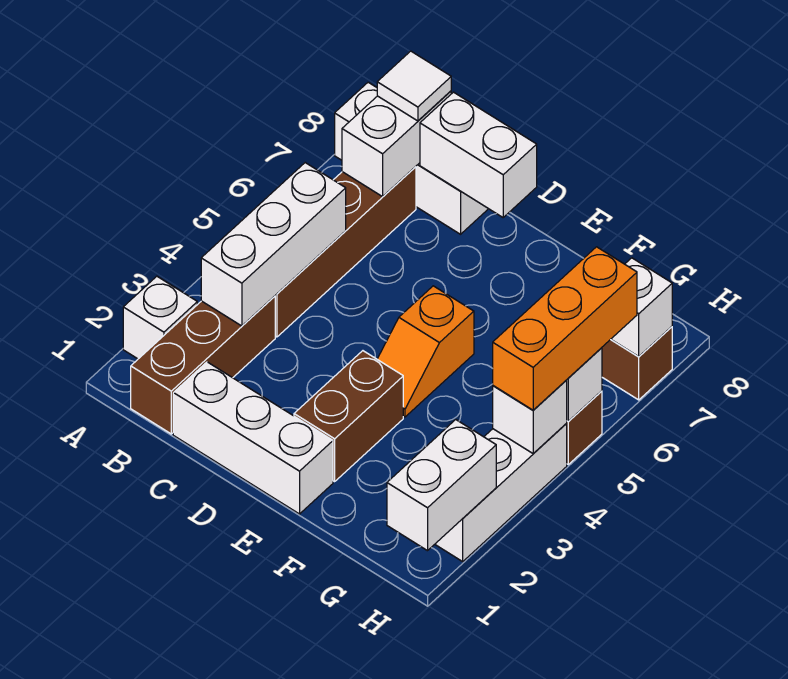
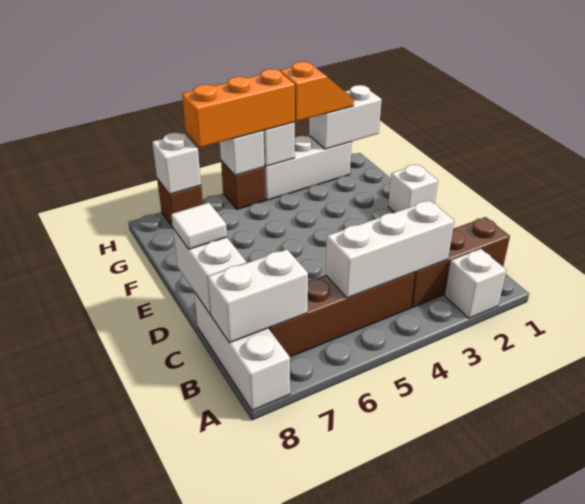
white tile B8 level 3 -> white tile D8 level 3
white brick C1:E1 level 1 -> white brick E1 level 1
brown brick E2:E3 level 1 -> none
orange slope E4:E5 level 1 top 5 -> orange slope H2:H3 level 3 top 3

